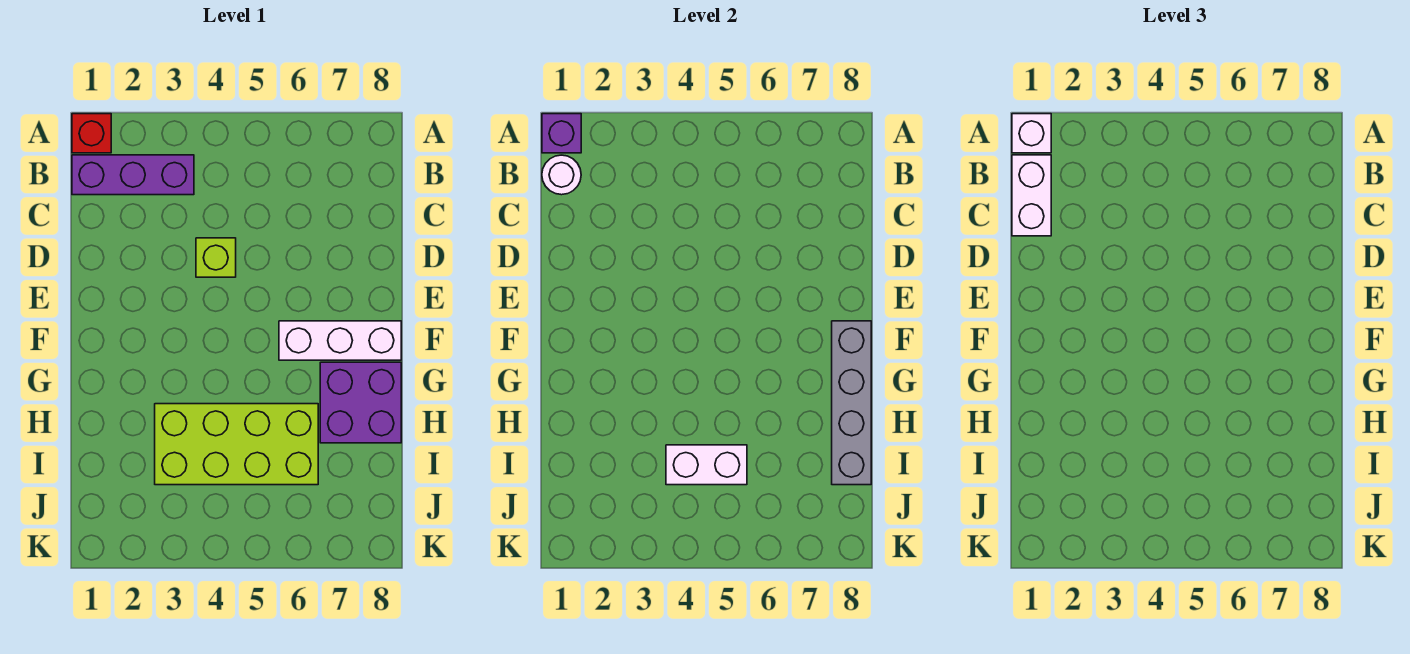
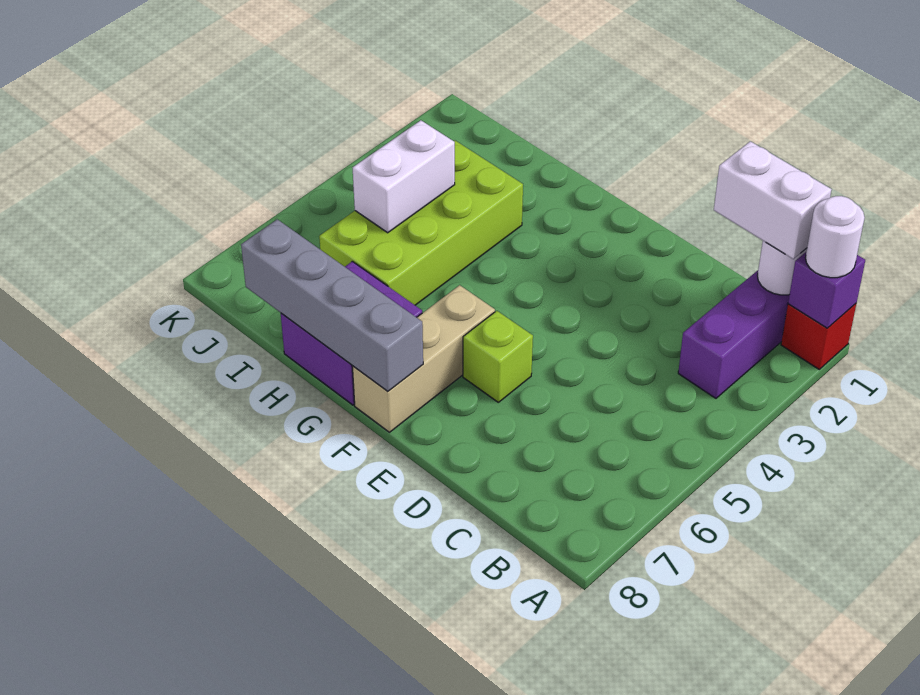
white brick A1 level 3 -> white round brick A1 level 3
lime brick D4 level 1 -> lime brick E6 level 1
white brick F6:F8 level 1 -> tan brick F6:F8 level 1

